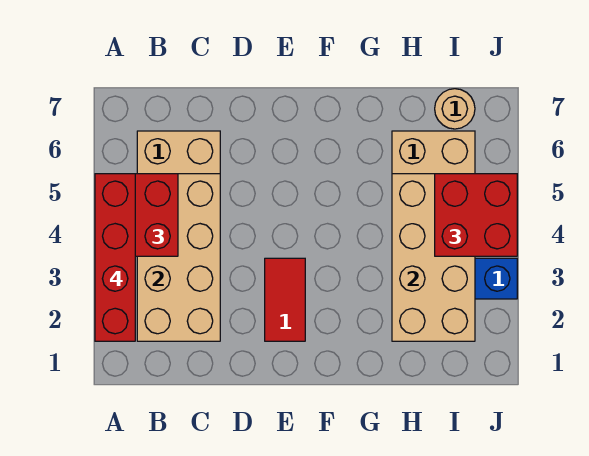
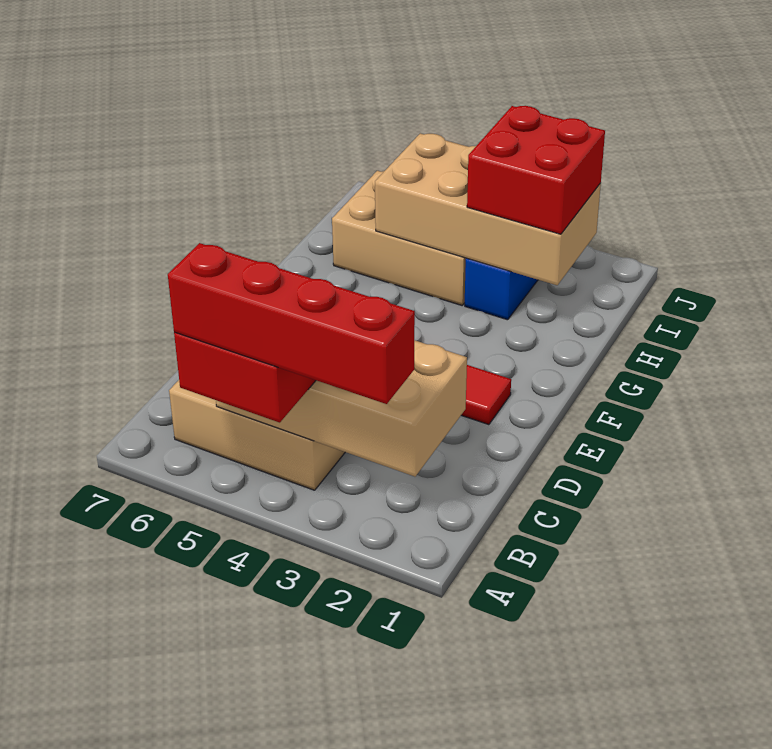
red brick I4:J5 level 3 -> red brick H2:I3 level 3
tan round brick I7 level 1 -> none

